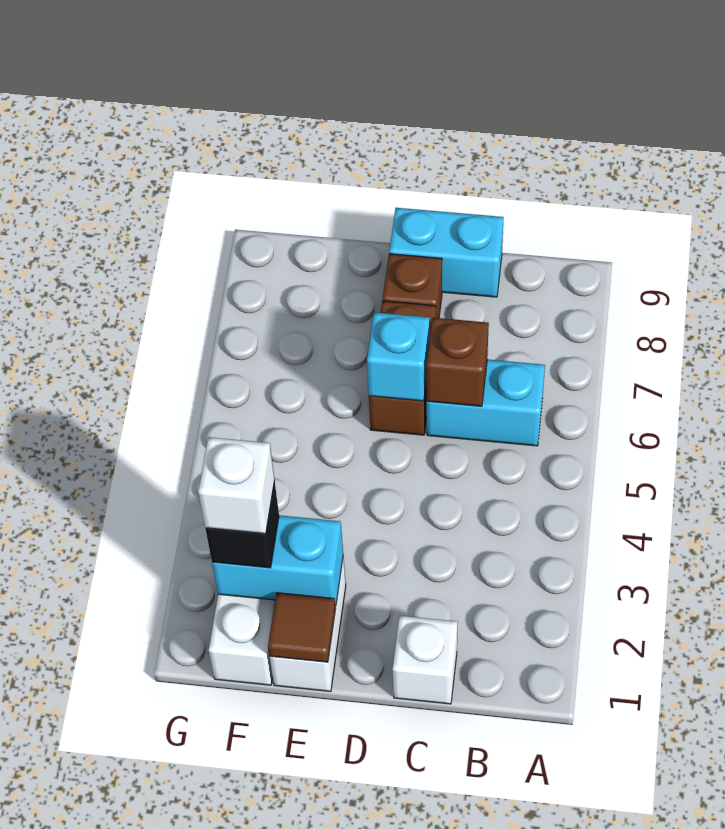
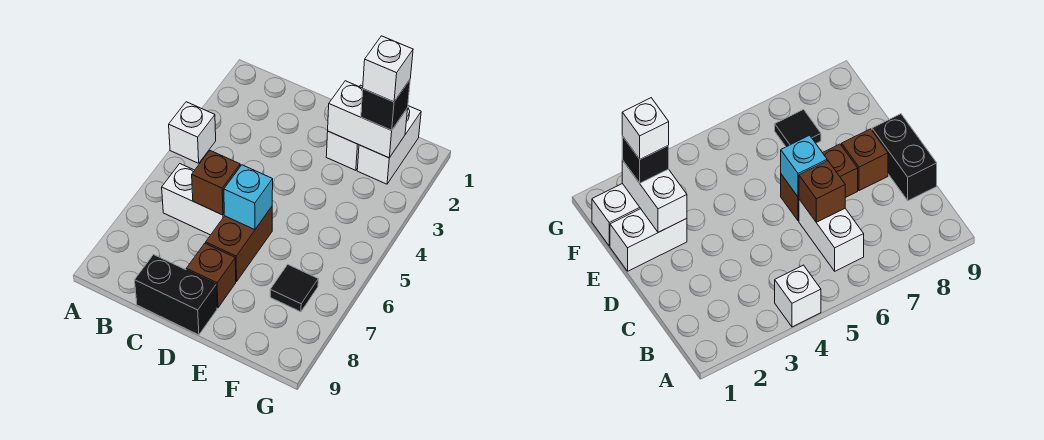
cyan brick B6:C6 level 1 -> white brick B6:C6 level 1
white brick C1 level 1 -> white brick A4 level 1
cyan brick C9:D9 level 1 -> black brick C9:D9 level 1
brown tile E1 level 2 -> none
cyan brick E2:F2 level 2 -> white brick E2:F2 level 2
none -> black tile F7 level 1

